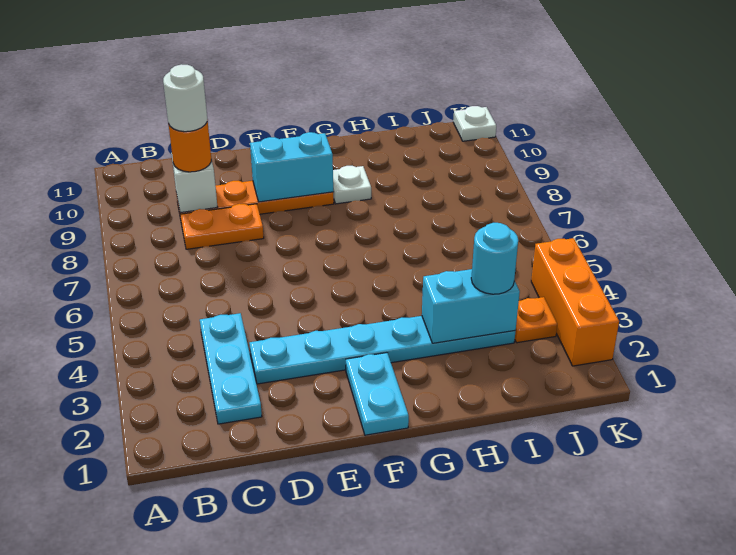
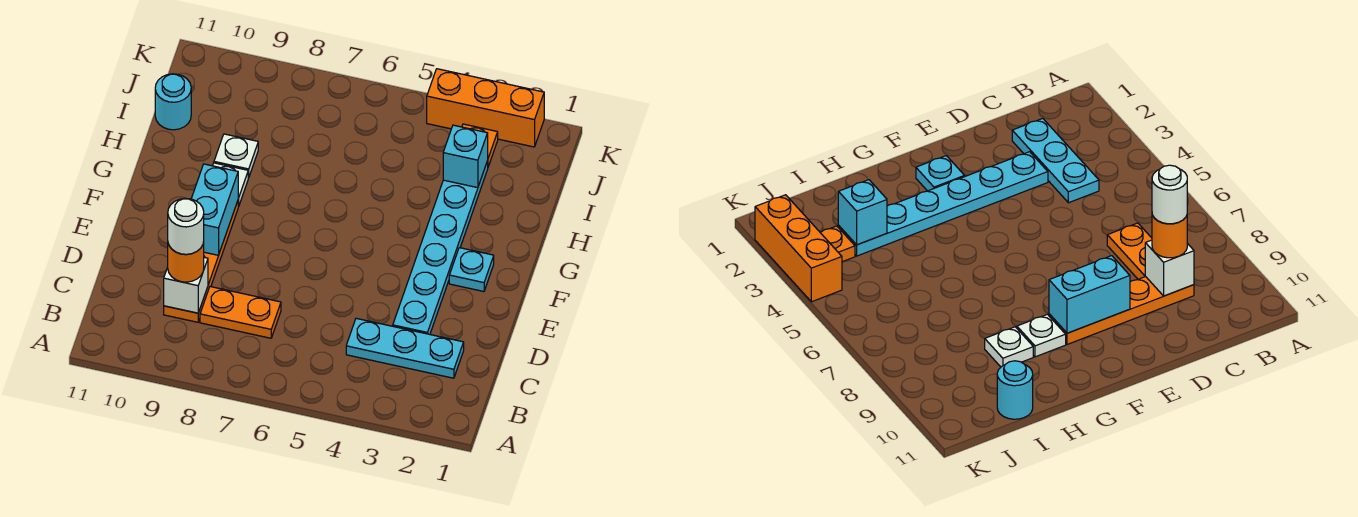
orange plate C8:D8 level 1 -> orange plate C7:C8 level 1
cyan plate F1:F2 level 1 -> cyan plate F2 level 1
cyan brick H3:I3 level 2 -> cyan brick I3 level 2
cyan round brick I3 level 3 -> cyan round brick I11 level 1
white plate K11 level 1 -> white plate H9 level 1

